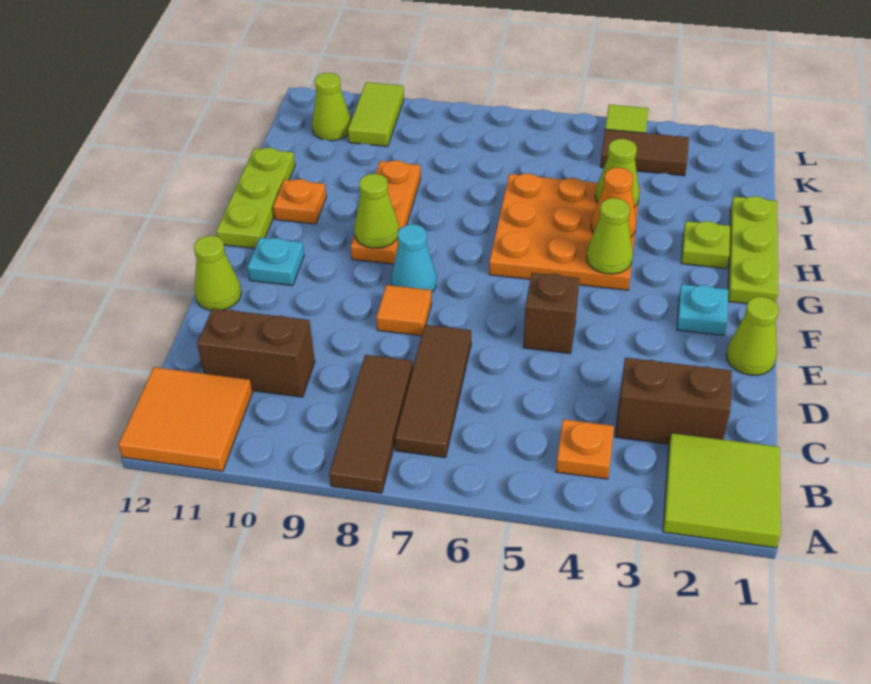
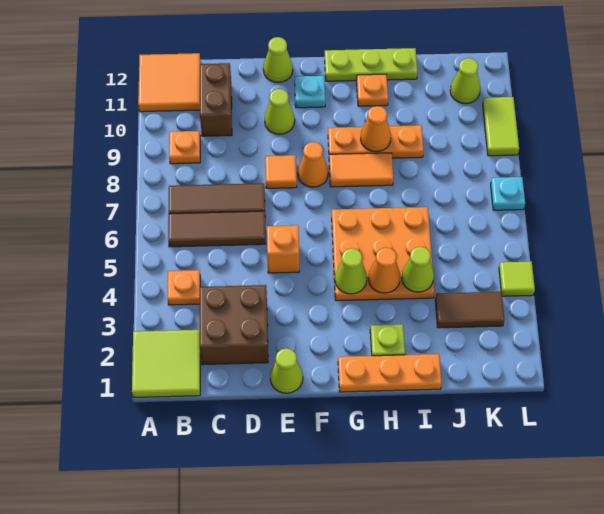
brown tile A8:C8 level 1 -> brown tile B6:D6 level 1
none -> orange plate B9 level 1
brown brick C2:C3 level 1 -> brown brick C2:D3 level 1
brown brick E5 level 1 -> orange brick E5 level 1
cyan plate F2 level 1 -> cyan plate L7 level 1
cyan cone F8 level 1 -> orange cone F8 level 1
lime plate G1:I1 level 1 -> orange plate G1:I1 level 1
none -> orange tile G8:H8 level 1
lime cone G9 level 2 -> lime cone E10 level 1
none -> orange cone H9 level 2
brown tile K3:K4 level 1 -> brown tile J3:K3 level 1
lime tile K10:L10 level 1 -> lime tile L9:L10 level 1

